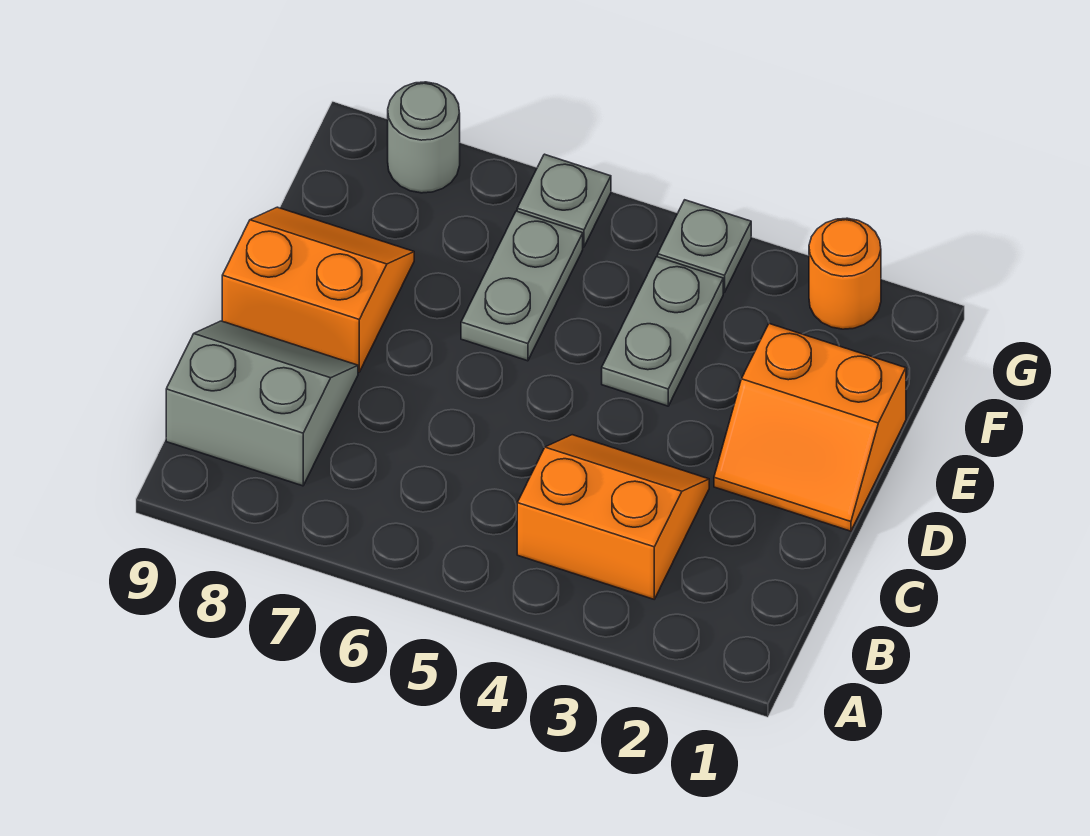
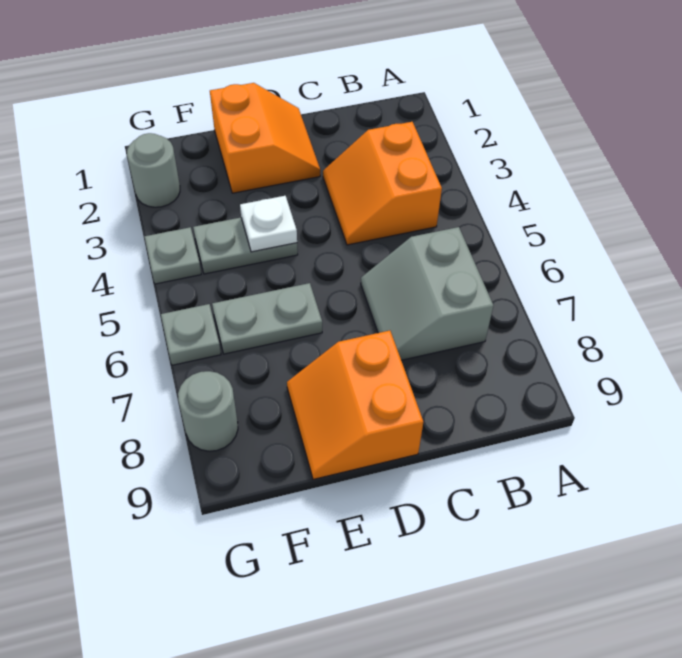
grey slope B8:C9 level 1 top B -> grey slope B6:C7 level 1 top B
none -> white plate E4 level 2
orange round brick G2 level 1 -> grey round brick G2 level 1

